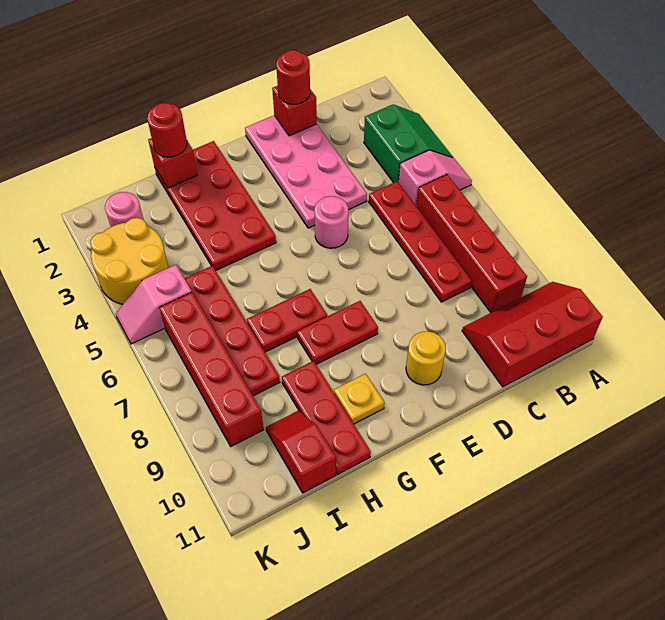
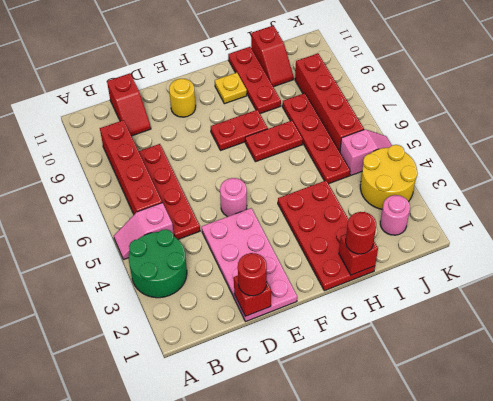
green slope A3:B4 level 1 top B -> green round brick A3:B4 level 1
red slope A10:C11 level 1 top 11 -> red slope C10:C11 level 1 top 11

